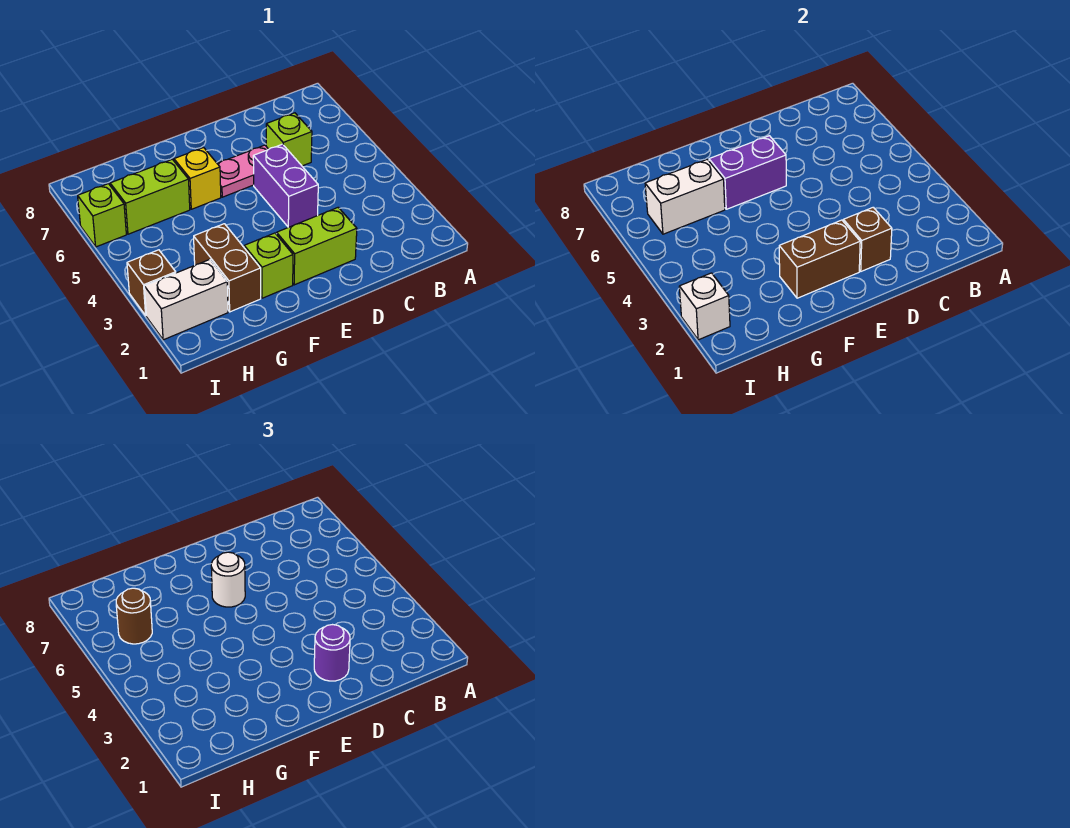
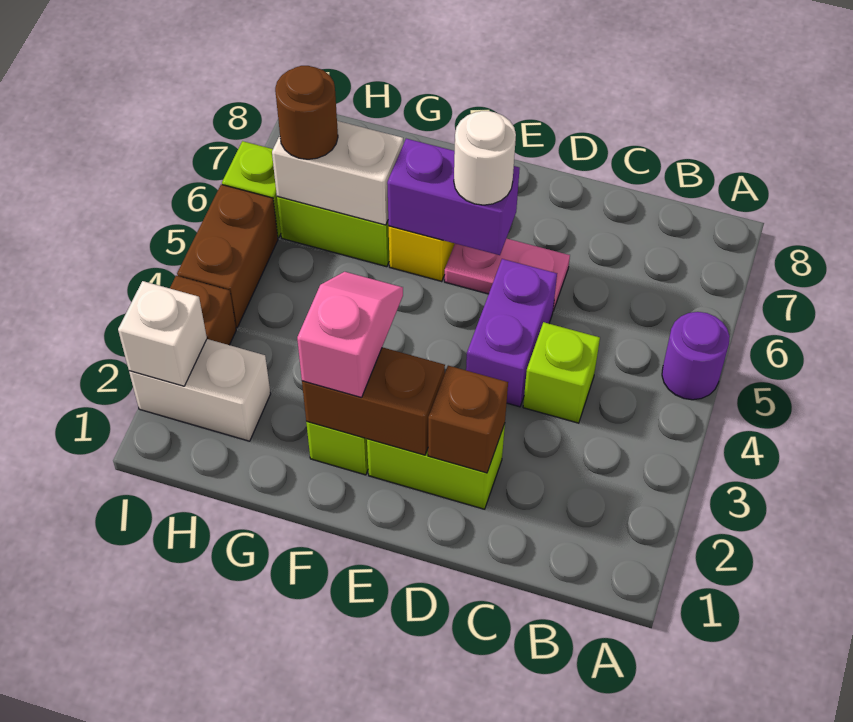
lime brick C6 level 1 -> lime brick C4 level 1
purple round brick D2 level 3 -> purple round brick A5 level 1
none -> pink slope F2:F3 level 3 top 2
brown brick G2:G3 level 1 -> brown brick I4:I5 level 1

